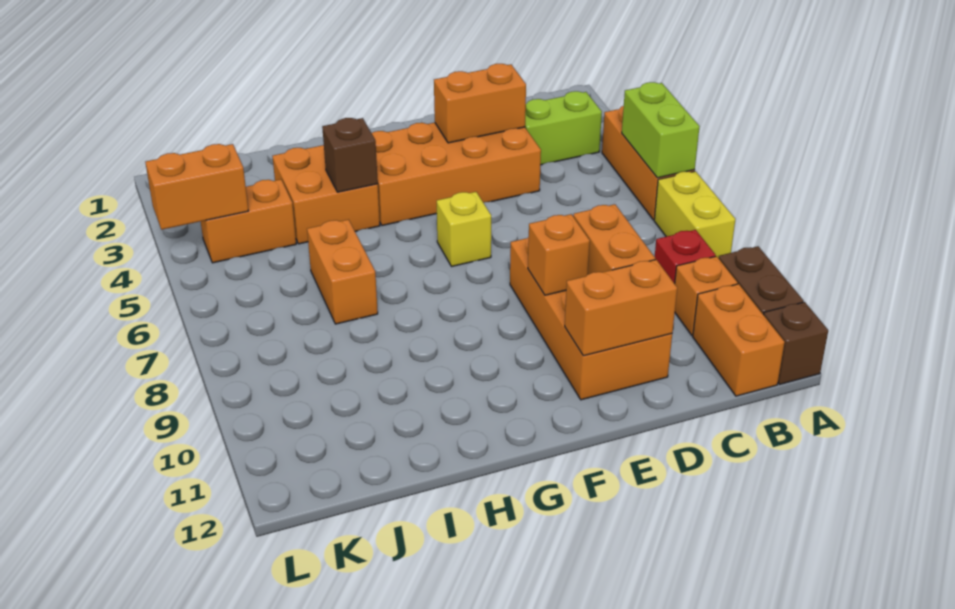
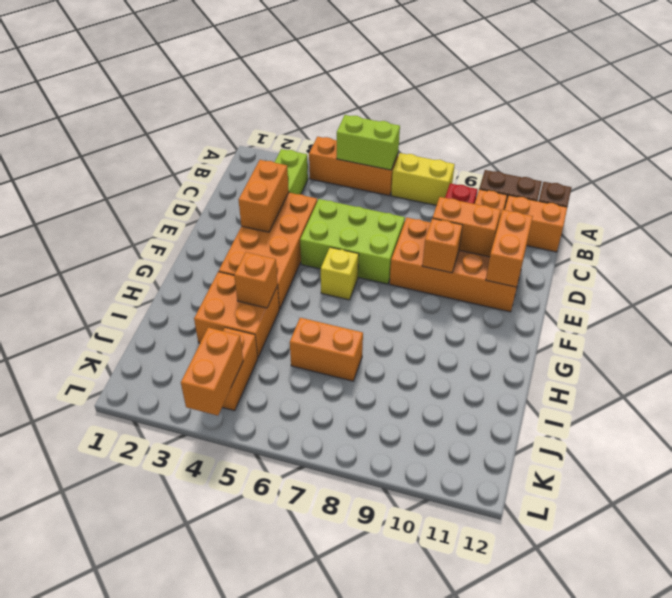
none -> lime brick D5:E7 level 1
brown brick H4 level 2 -> orange brick H4 level 2

